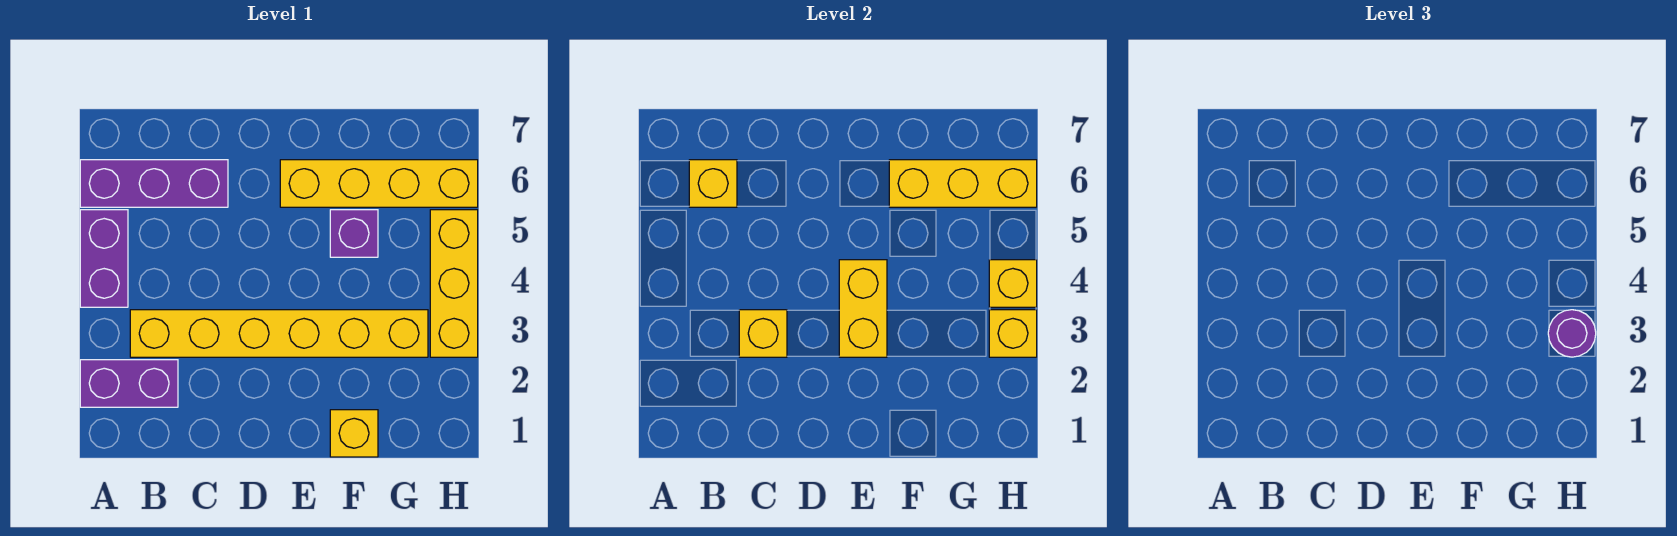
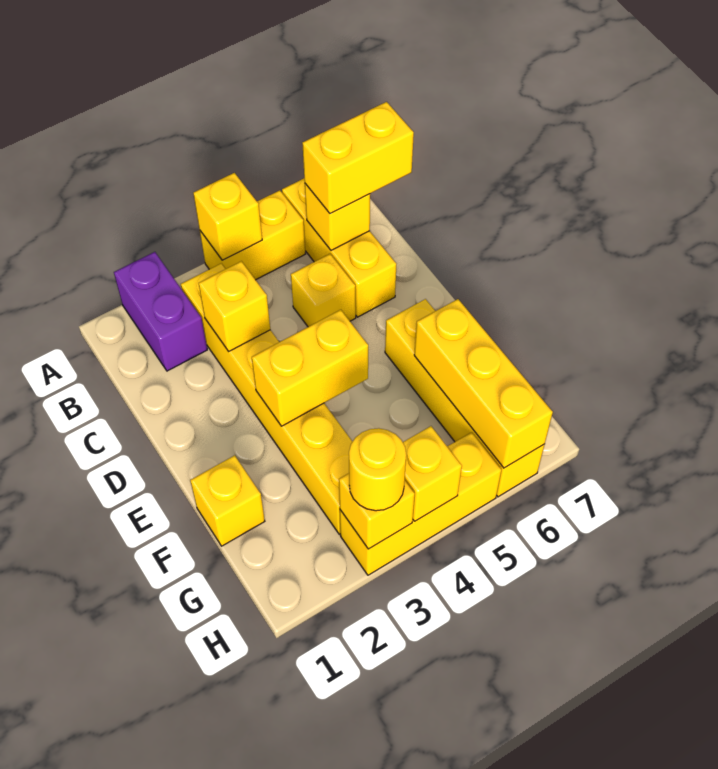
purple brick A4:A5 level 1 -> yellow brick A4:A5 level 1
none -> yellow brick A4 level 2
purple brick A6:C6 level 1 -> yellow brick A6:C6 level 1
none -> yellow brick B6:B7 level 3
none -> yellow brick C5 level 1
purple brick F5 level 1 -> none
purple round brick H3 level 3 -> yellow round brick H3 level 3

